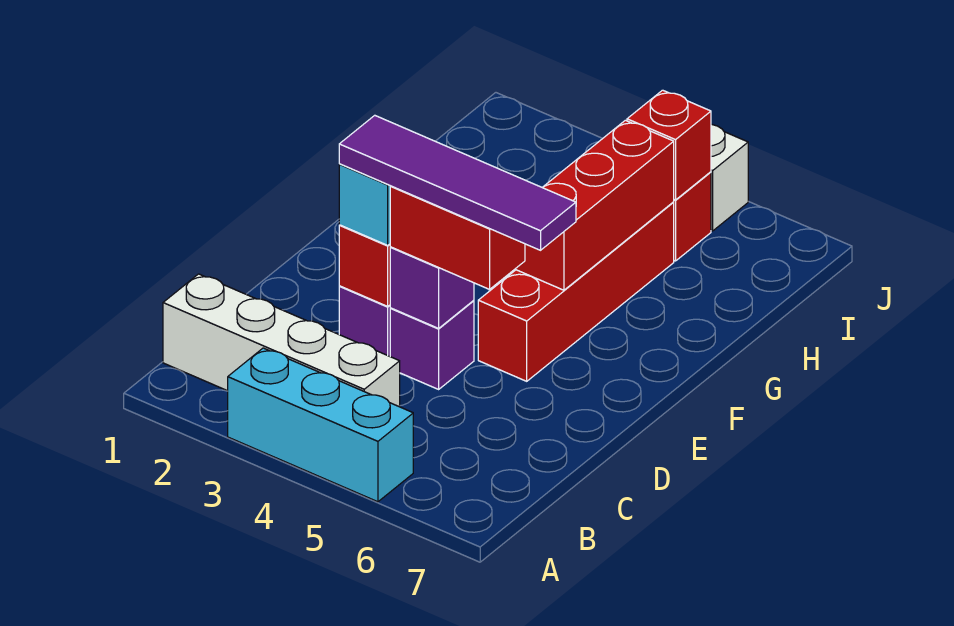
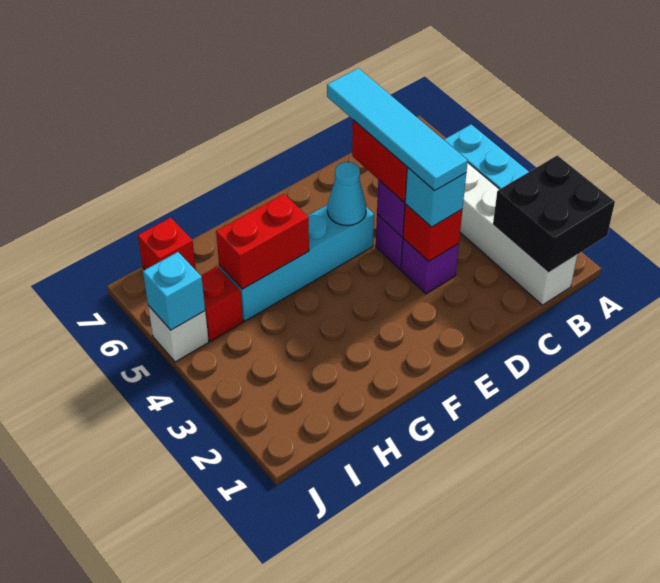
none -> black brick A1:B2 level 2
purple tile D3:D6 level 4 -> cyan tile D3:D6 level 4
red brick E5:H5 level 1 -> cyan brick E5:H5 level 1
none -> cyan cone E5 level 2
red brick F5:H5 level 2 -> red brick G5:H5 level 2
red brick I5 level 2 -> red brick I7 level 1
none -> cyan brick J5 level 2

